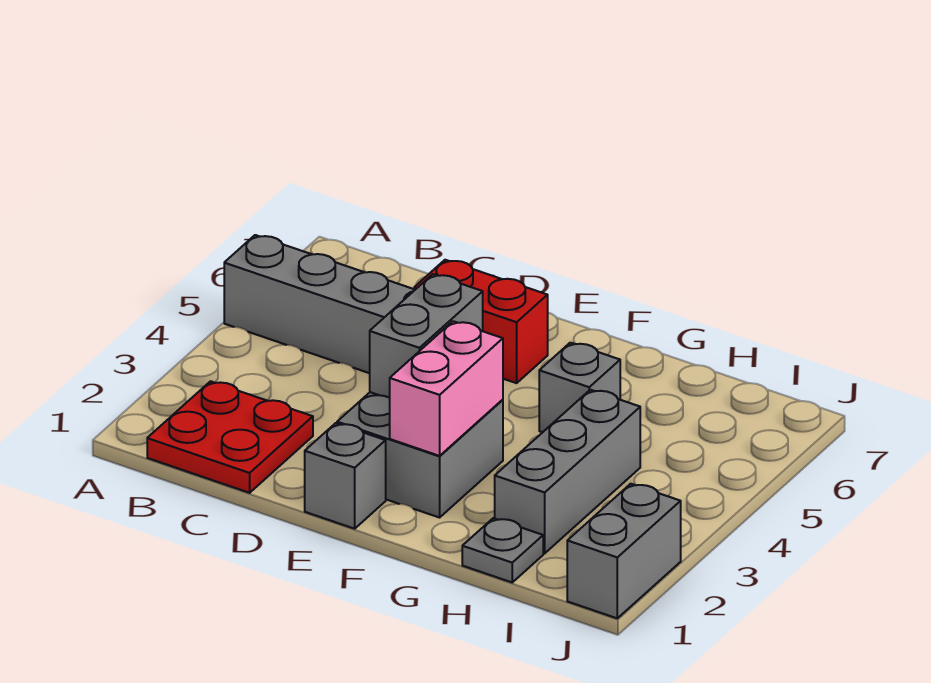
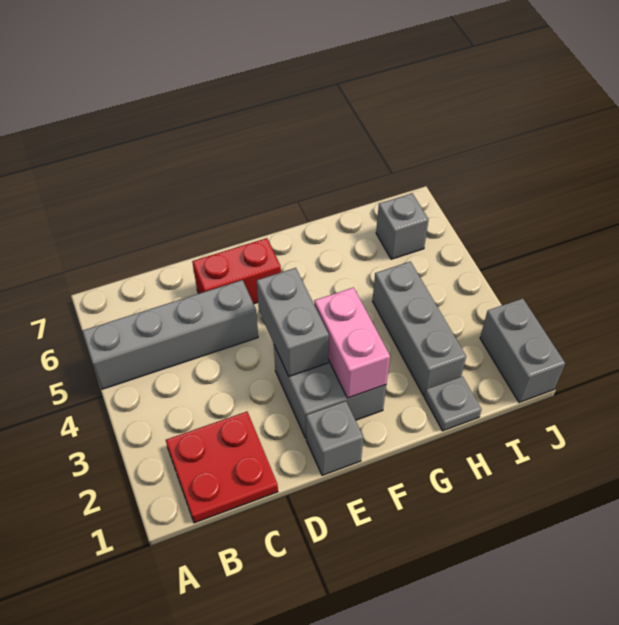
grey brick G5 level 1 -> grey brick I6 level 1

